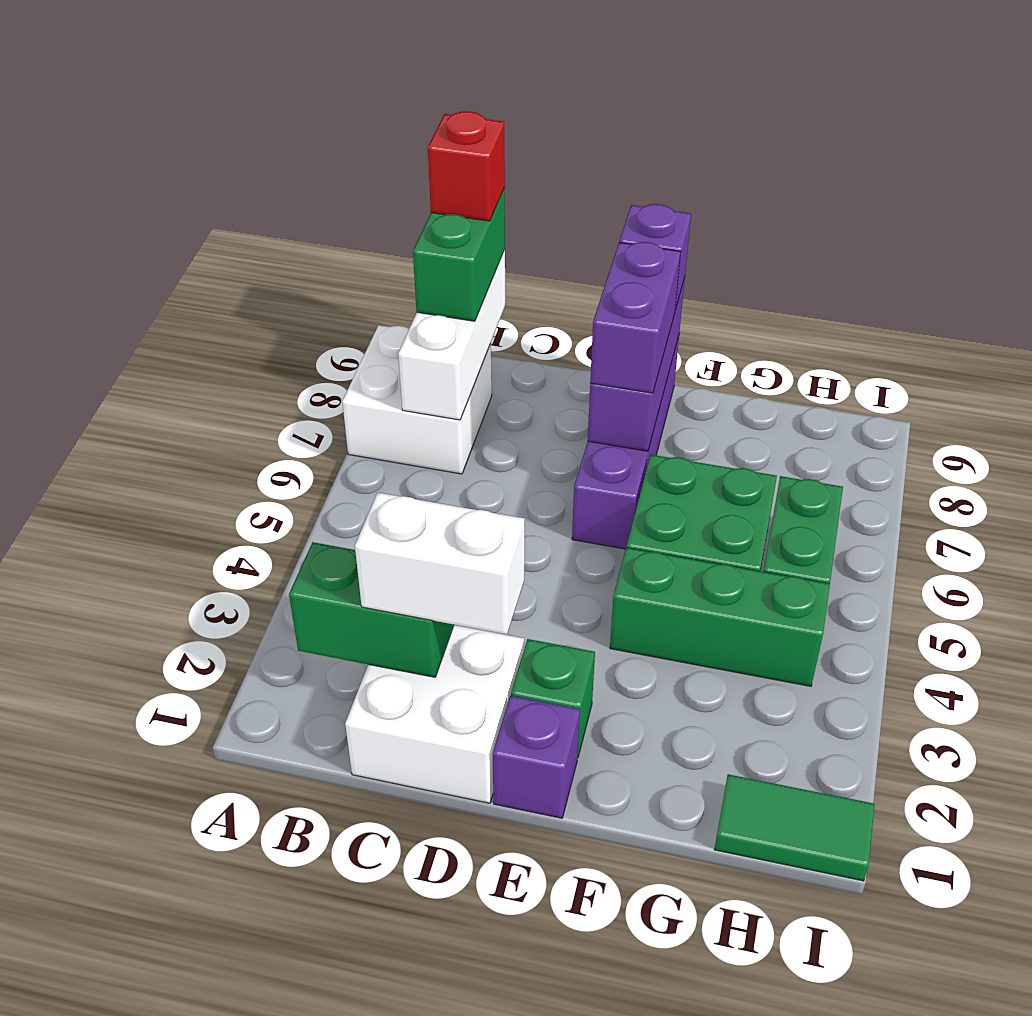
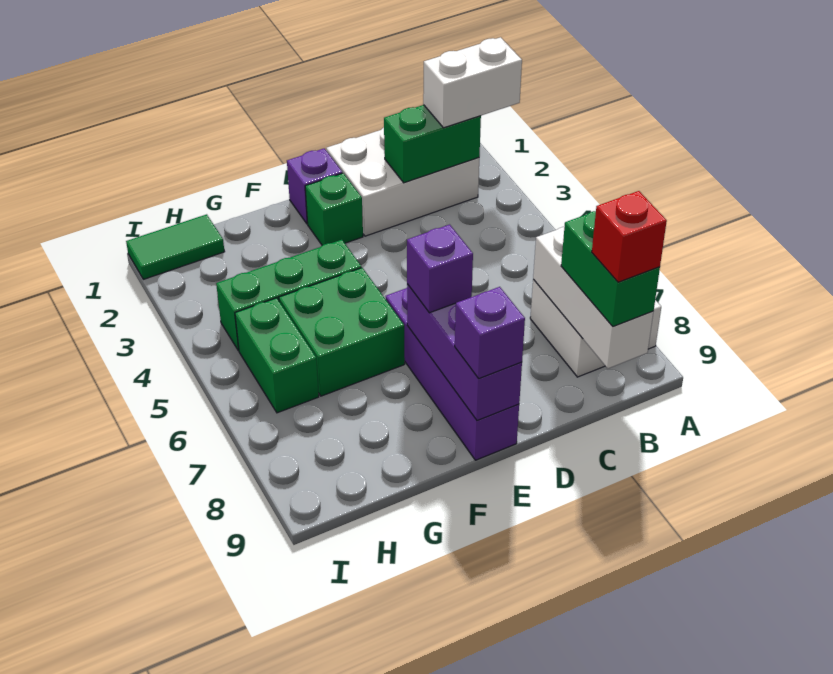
white brick C1:D2 level 1 -> white brick B1:D2 level 1
white brick C2:D2 level 3 -> white brick A2:B2 level 3
purple brick E7:E8 level 3 -> purple brick E7 level 3

